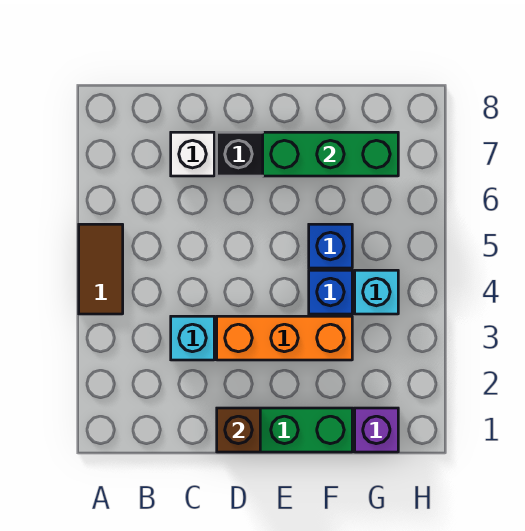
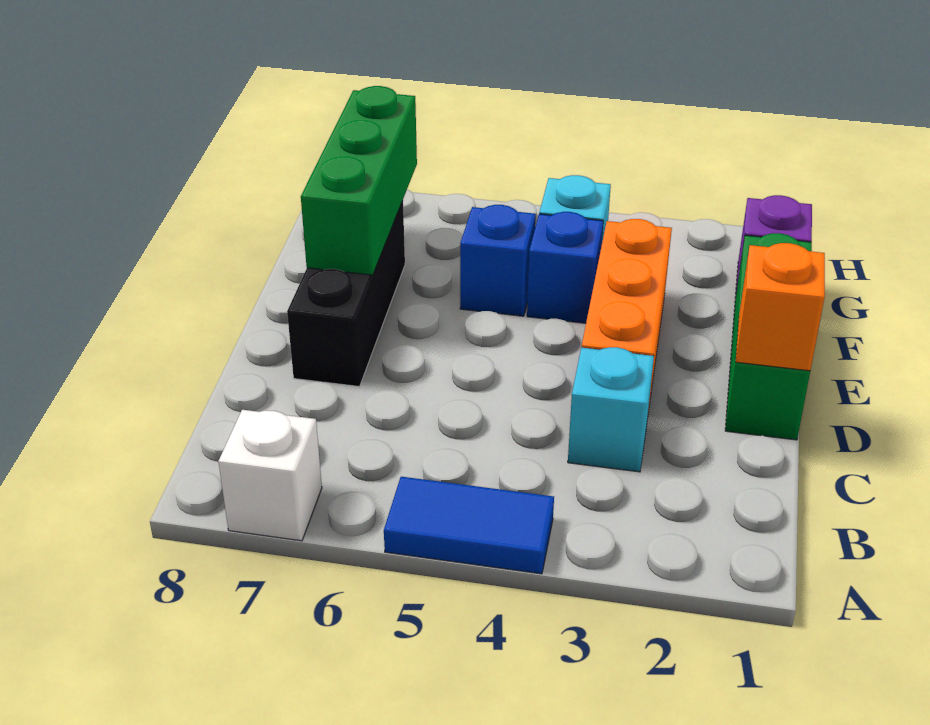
brown tile A4:A5 level 1 -> blue tile A4:A5 level 1
white brick C7 level 1 -> white brick A7 level 1
brown brick D1 level 2 -> orange brick D1 level 2

